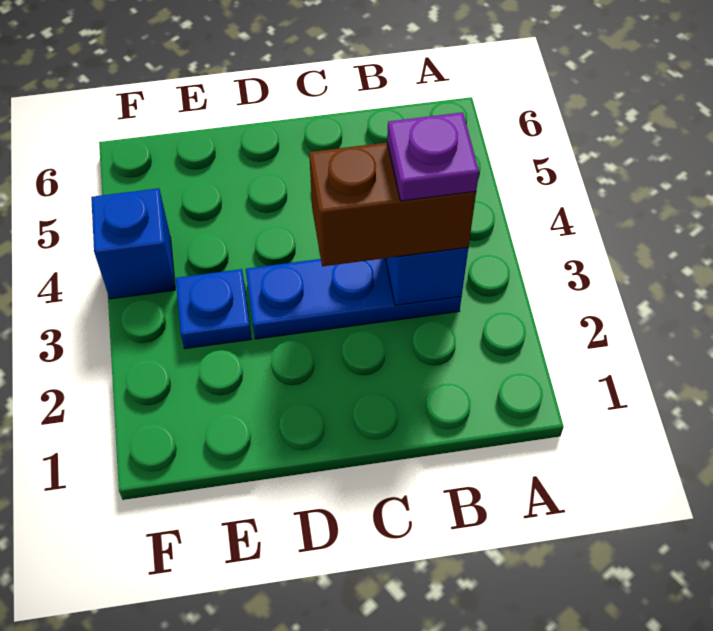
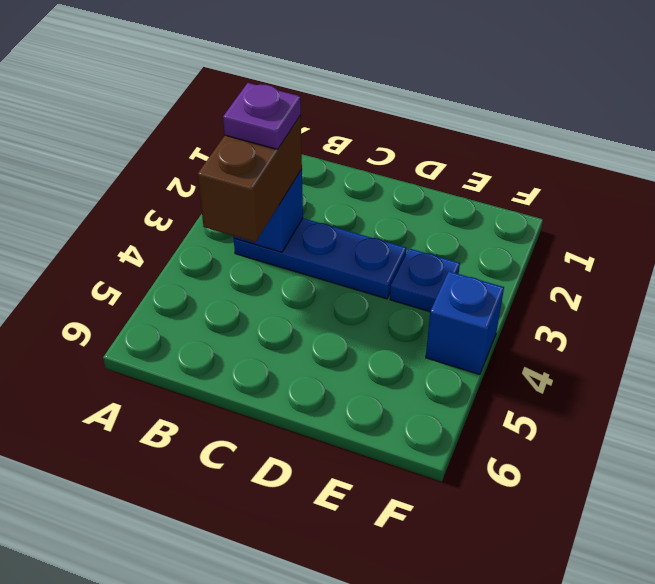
brown brick B3:C3 level 3 -> brown brick B3:B4 level 3

